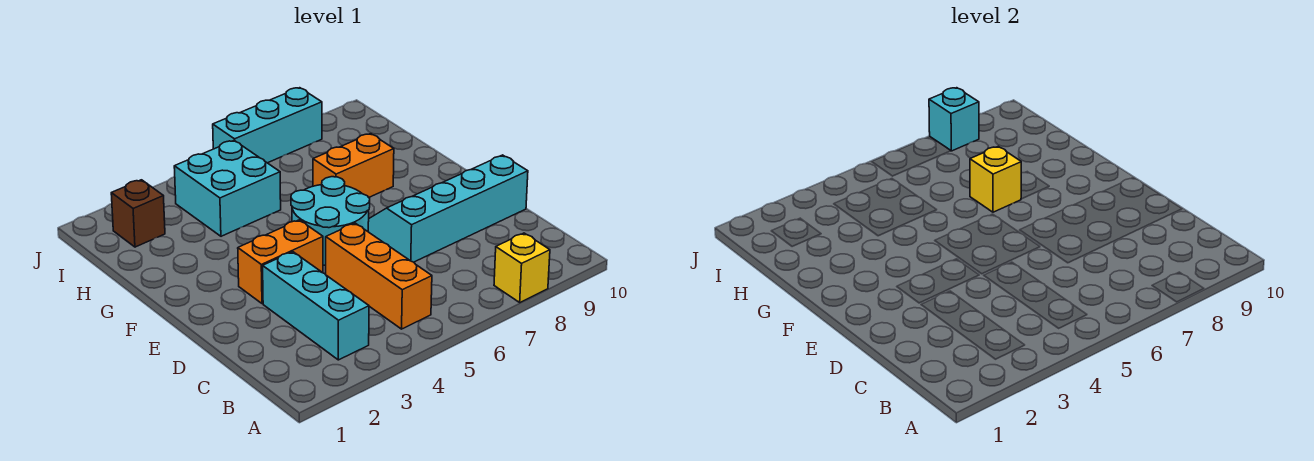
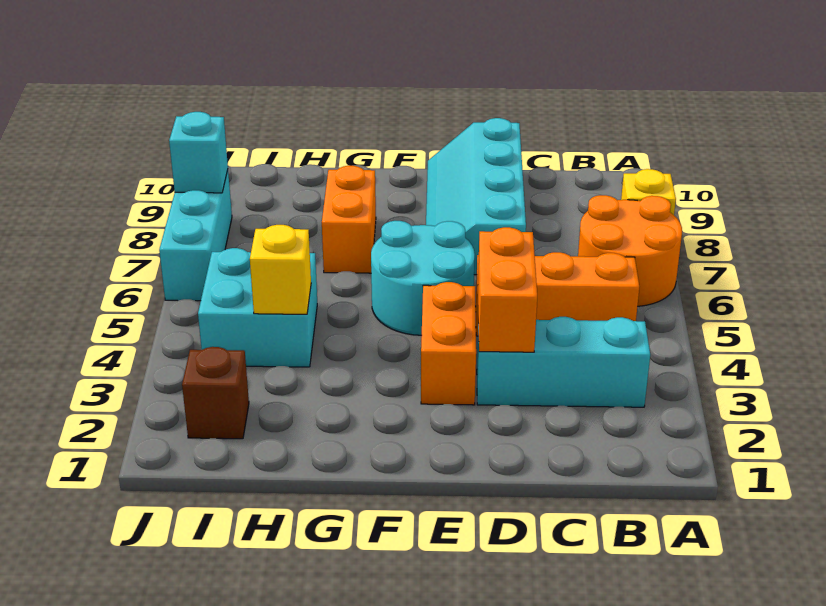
none -> orange round brick A6:B7 level 1
none -> orange brick D3:D4 level 2
yellow brick G7 level 2 -> yellow brick H4 level 2

